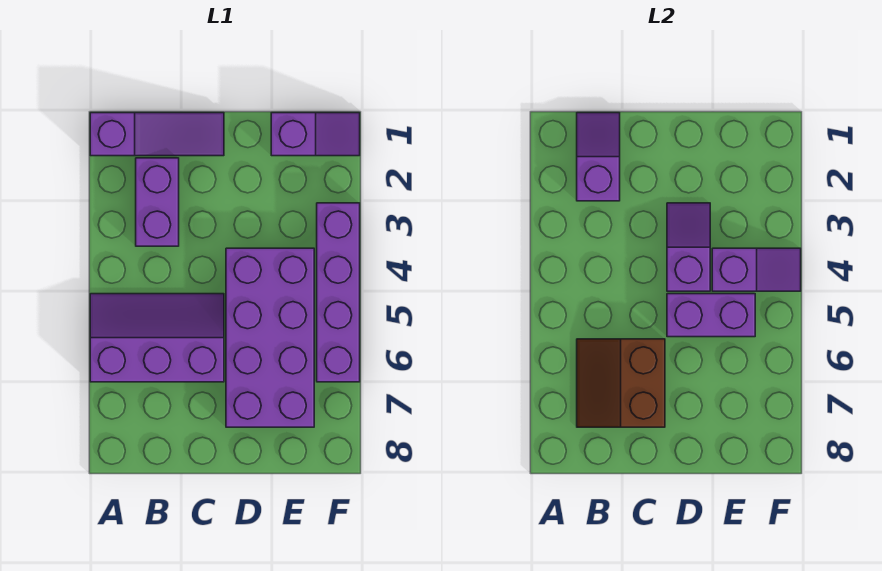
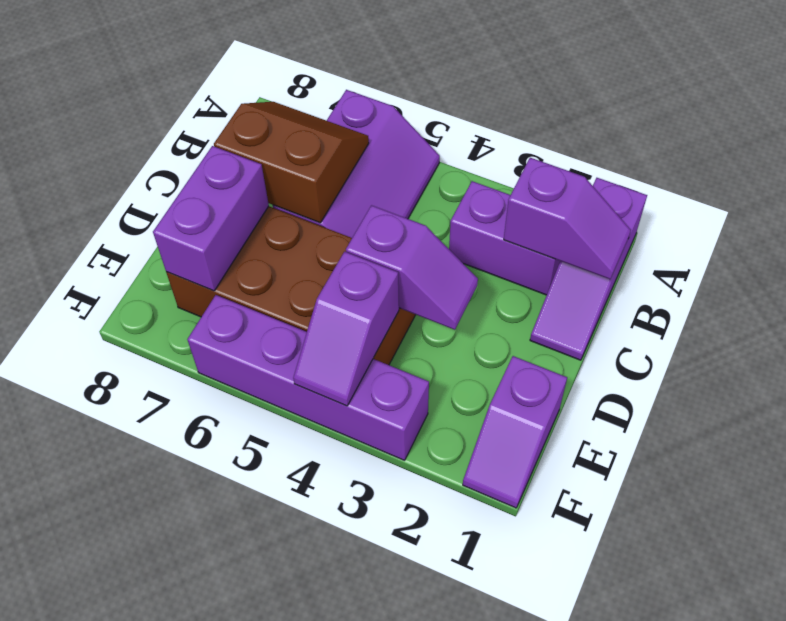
purple brick D4:E7 level 1 -> brown brick D4:E7 level 1
purple brick D5:E5 level 2 -> purple brick D7:E7 level 2

